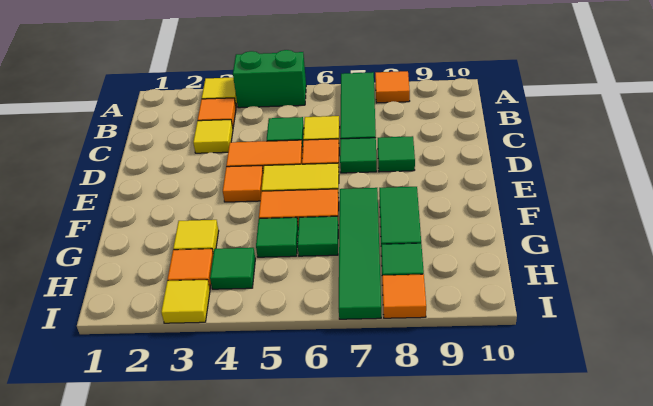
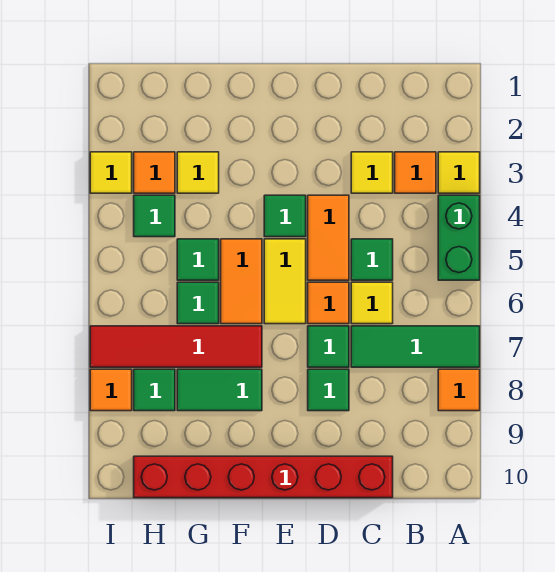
none -> red brick C10:H10 level 1
orange tile E4 level 1 -> green tile E4 level 1
green tile F7:I7 level 1 -> red tile F7:I7 level 1

